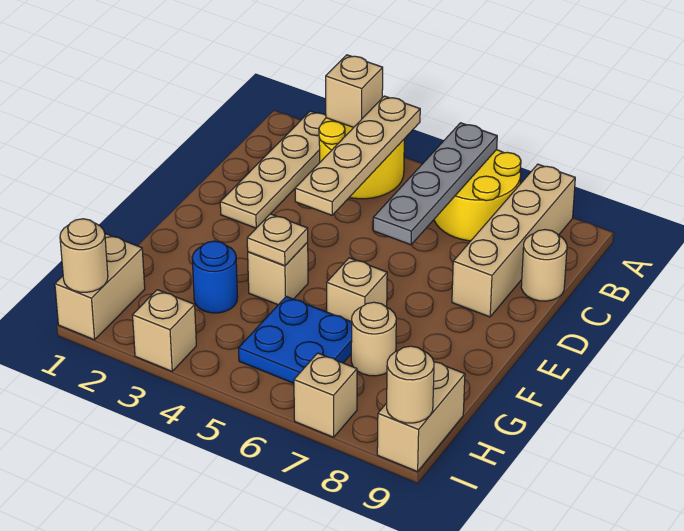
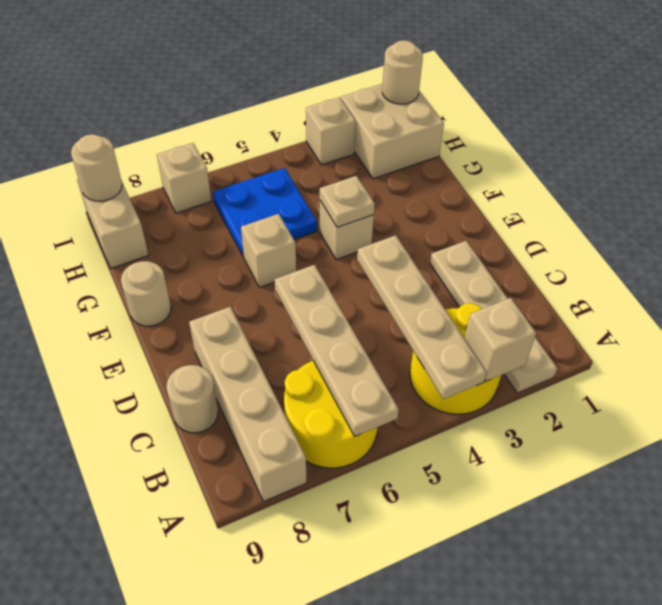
grey plate A6:D6 level 2 -> tan plate A6:D6 level 2
blue round brick G3 level 1 -> none
tan round brick G7 level 1 -> tan round brick F9 level 1
tan brick H1:I1 level 1 -> tan brick H1:I2 level 1

